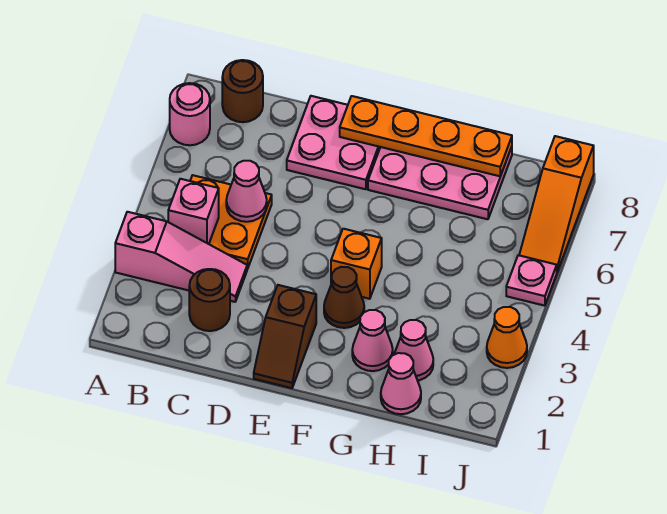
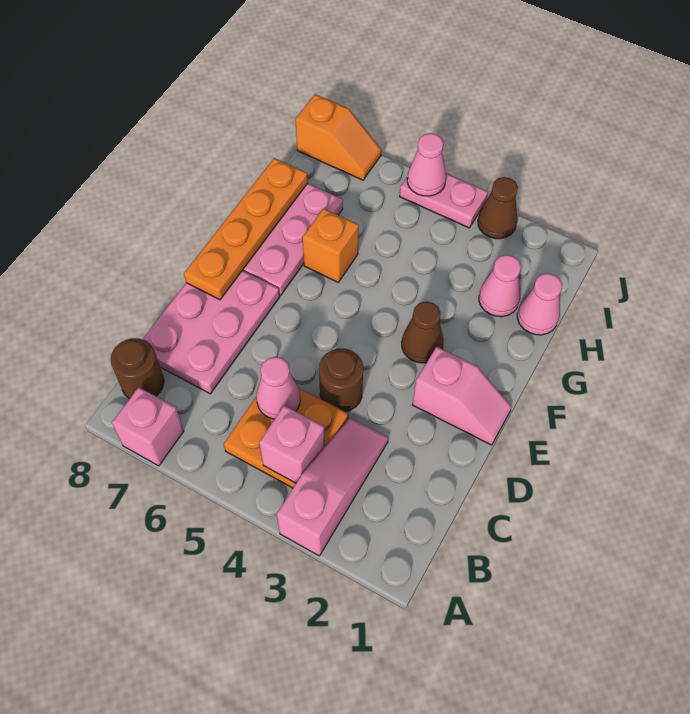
pink round brick A7 level 1 -> pink brick A7 level 1
brown round brick C2 level 1 -> brown round brick D4 level 1
pink plate D7:E8 level 1 -> pink plate C7:E8 level 1
brown slope E1:E2 level 1 top 2 -> pink slope E1:E2 level 1 top 2
orange brick F4 level 1 -> orange brick G6 level 1
pink cone G2 level 1 -> pink cone J5 level 2
orange cone J3 level 1 -> brown cone J3 level 1
pink plate J5 level 1 -> pink plate J4:J5 level 1
orange slope J6:J8 level 1 top 8 -> orange slope J7:J8 level 1 top 8

